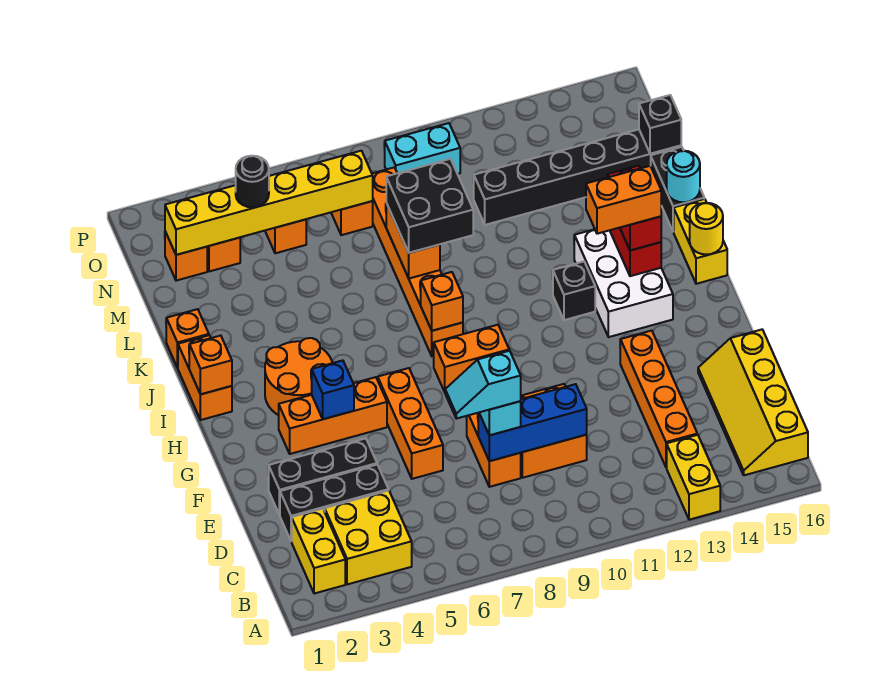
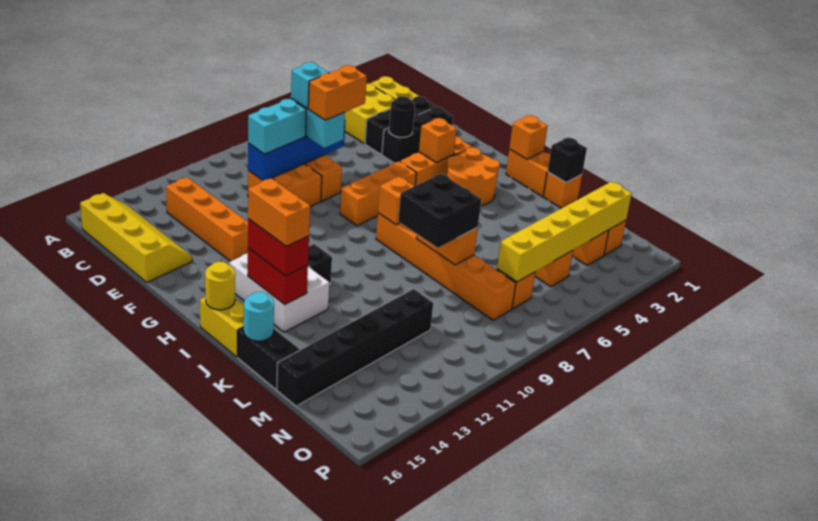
yellow brick A13:B13 level 1 -> none
blue brick D8:D10 level 2 -> blue brick D7:D10 level 2
orange brick E6:G6 level 1 -> orange brick G6:G8 level 1
blue brick G4 level 2 -> orange brick G4 level 2
orange brick I13:I14 level 4 -> orange brick I14:J14 level 4
black brick M16 level 2 -> black brick K1 level 2
black round brick N4 level 3 -> black round brick E4 level 2
cyan brick O9:O10 level 1 -> cyan brick D9:D10 level 3

